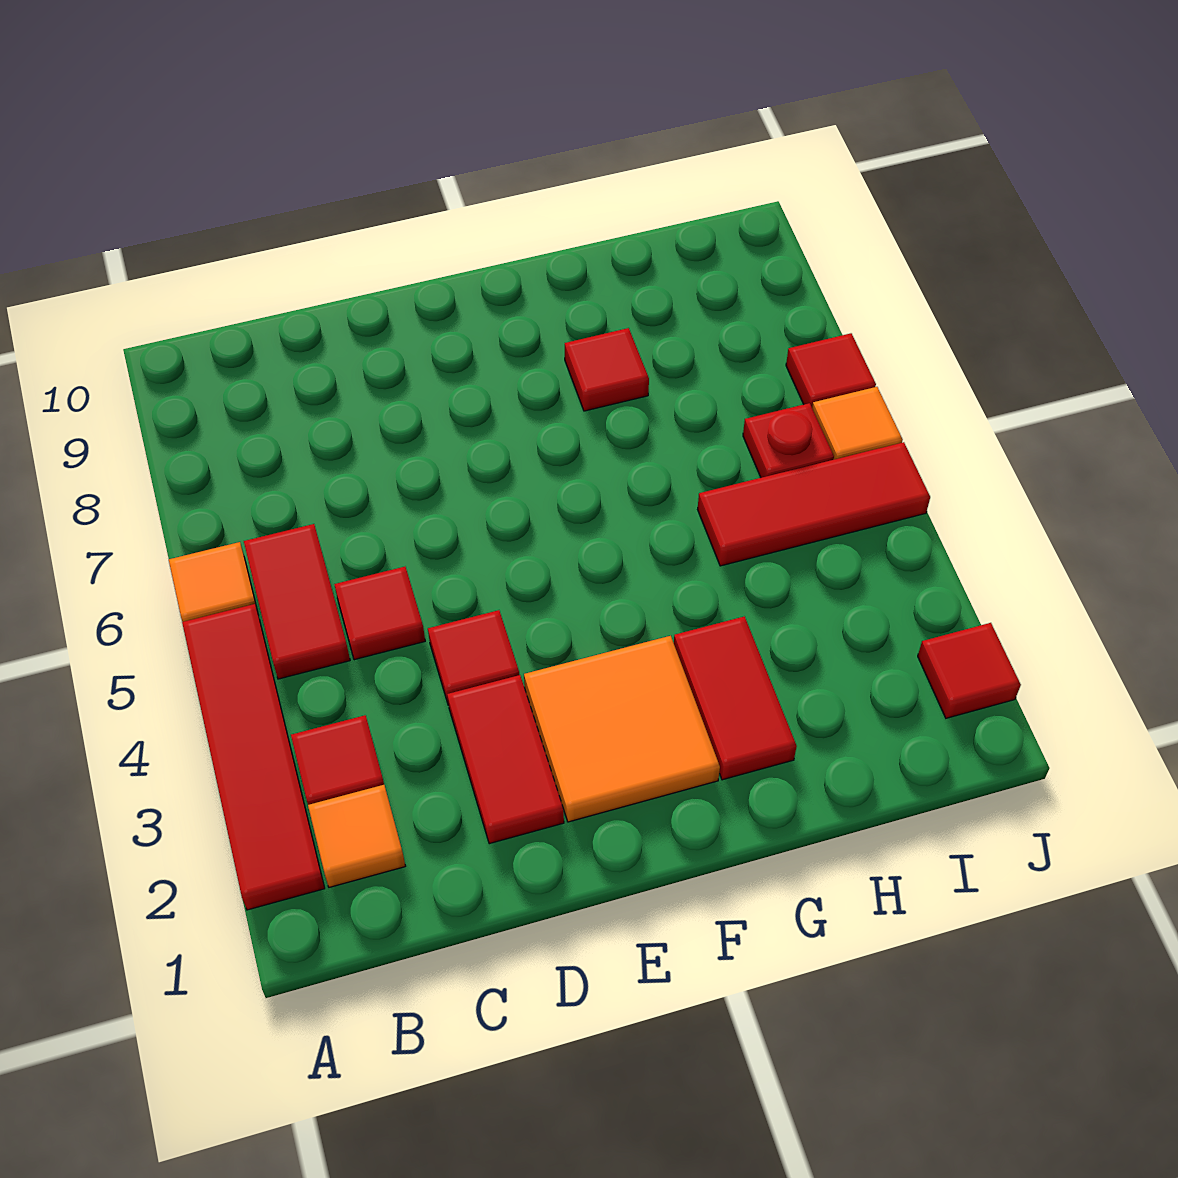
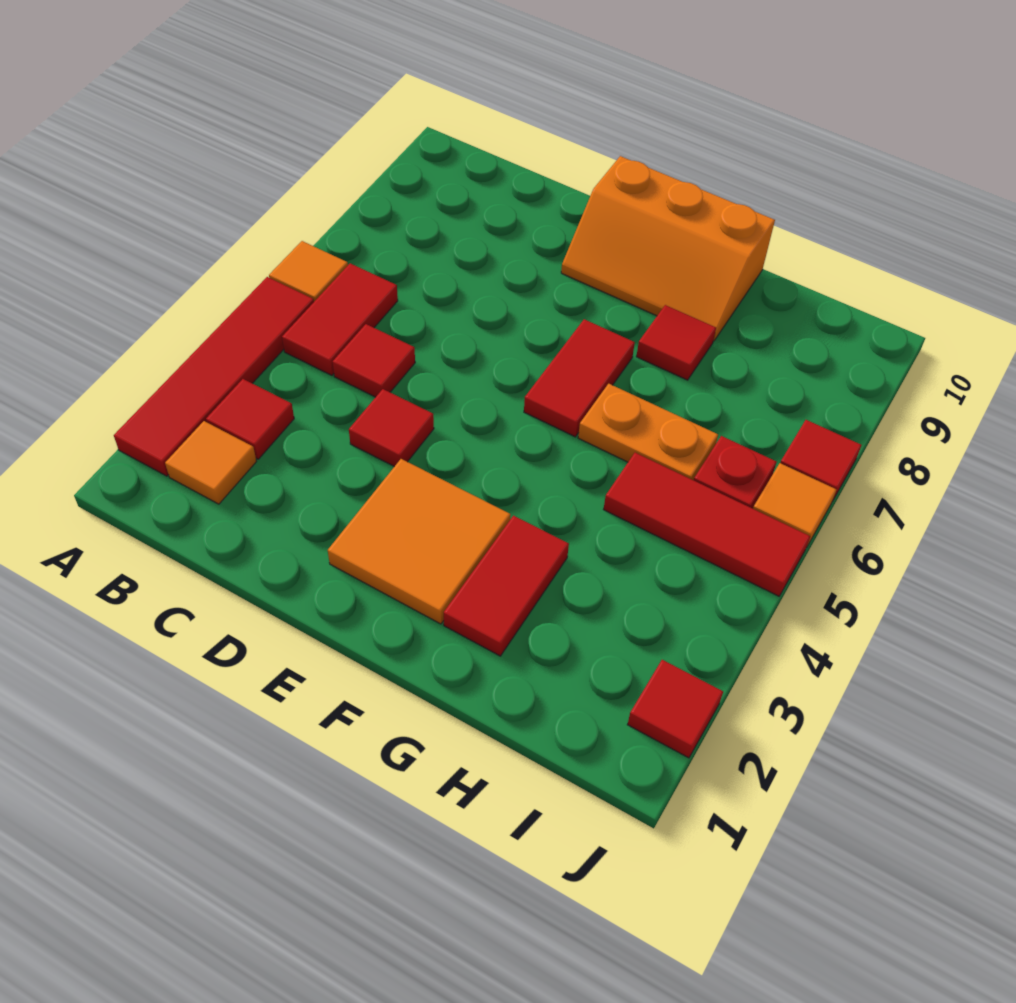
red tile D2:D3 level 1 -> red tile F6:F7 level 1
none -> orange slope E9:G10 level 1 top 10
none -> orange plate G6:H6 level 1

